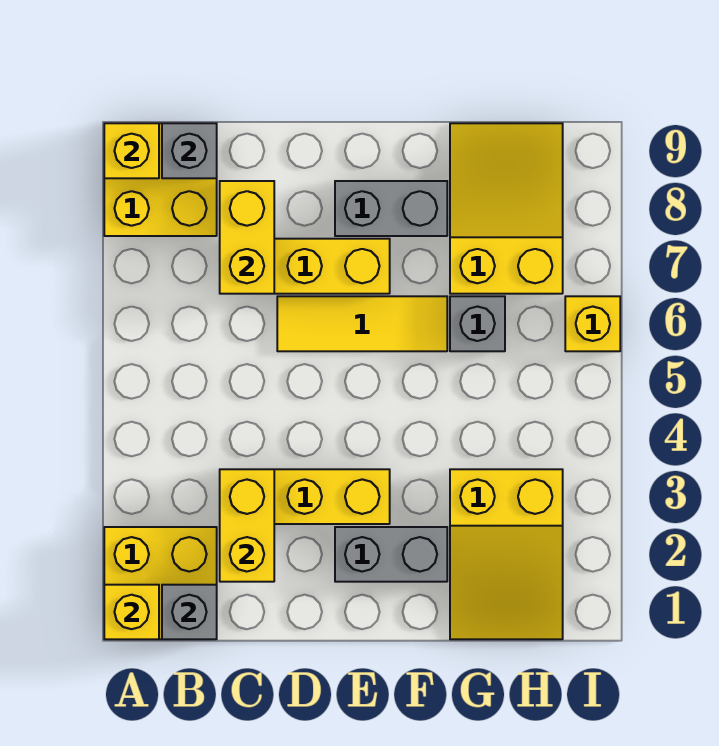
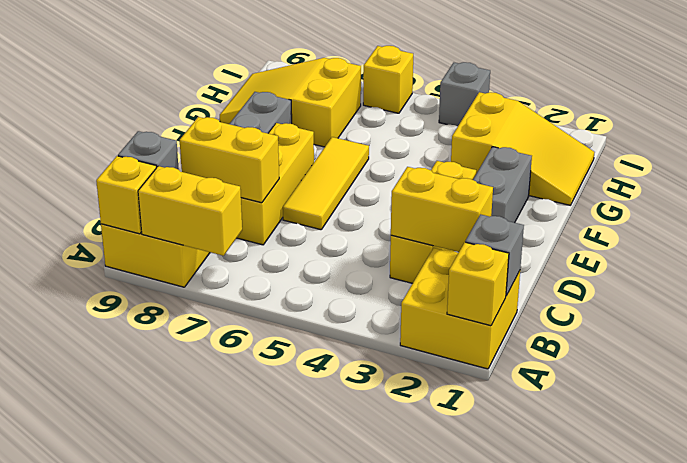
none -> yellow brick A7:A8 level 2
grey brick G6 level 1 -> grey brick I4 level 1

